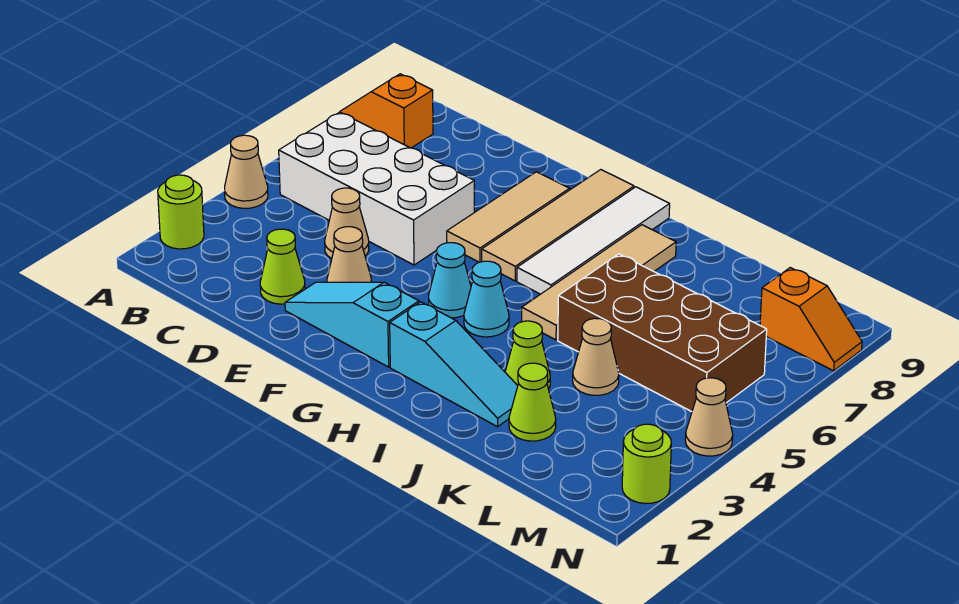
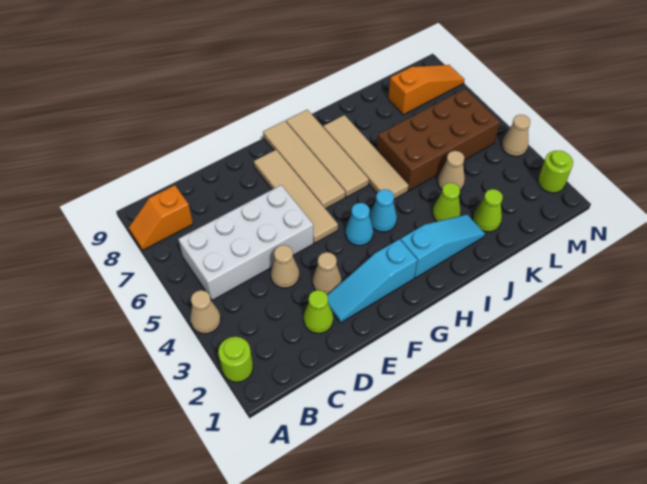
tan tile F6:F8 level 1 -> tan tile F5:F8 level 1
white tile H6:H9 level 1 -> tan tile H6:H9 level 1
orange slope M8:N8 level 1 top M -> orange slope L8:N8 level 1 top L

